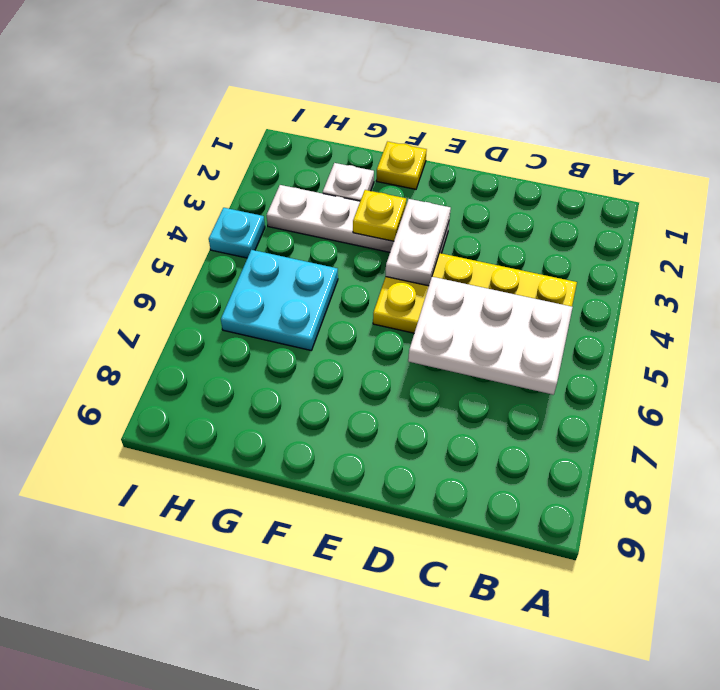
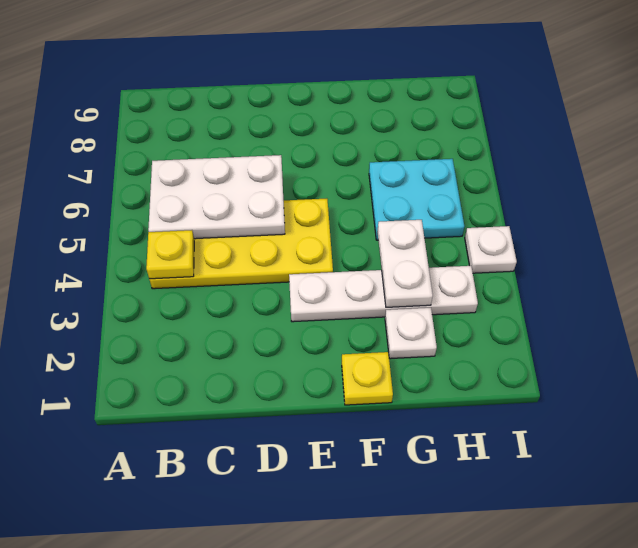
white plate E3:E4 level 2 -> white plate G3:G4 level 2
yellow plate F3 level 2 -> yellow plate B4 level 2
cyan plate I4 level 1 -> white plate I4 level 1

